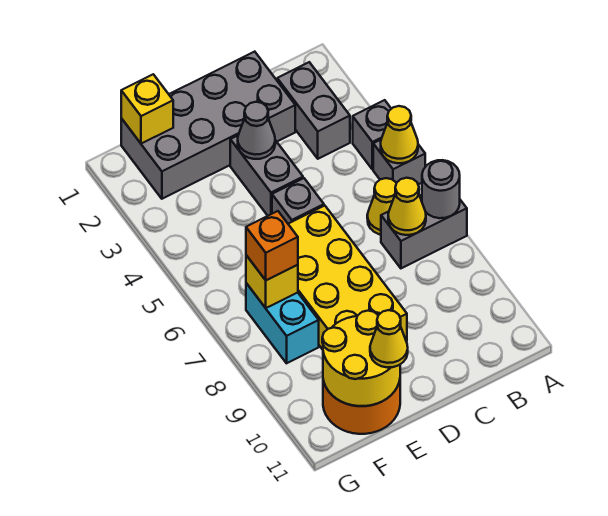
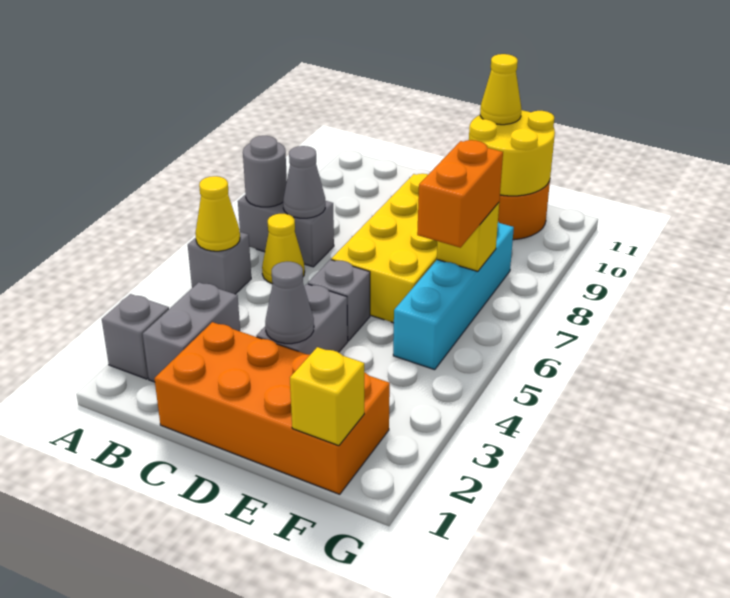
grey brick A4 level 1 -> grey brick A2 level 1
yellow cone B7 level 2 -> grey cone B7 level 2
grey brick C1:F2 level 1 -> orange brick C1:F2 level 1
cyan brick F7:F8 level 1 -> cyan brick F5:F8 level 1
orange brick F7 level 3 -> orange brick F6:F7 level 3

